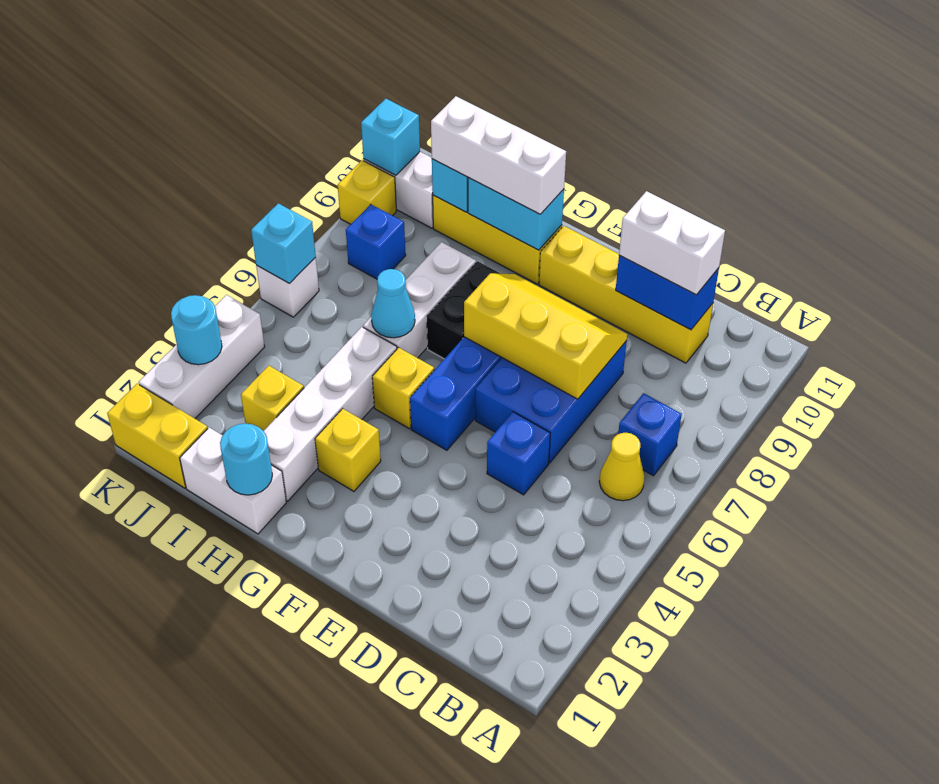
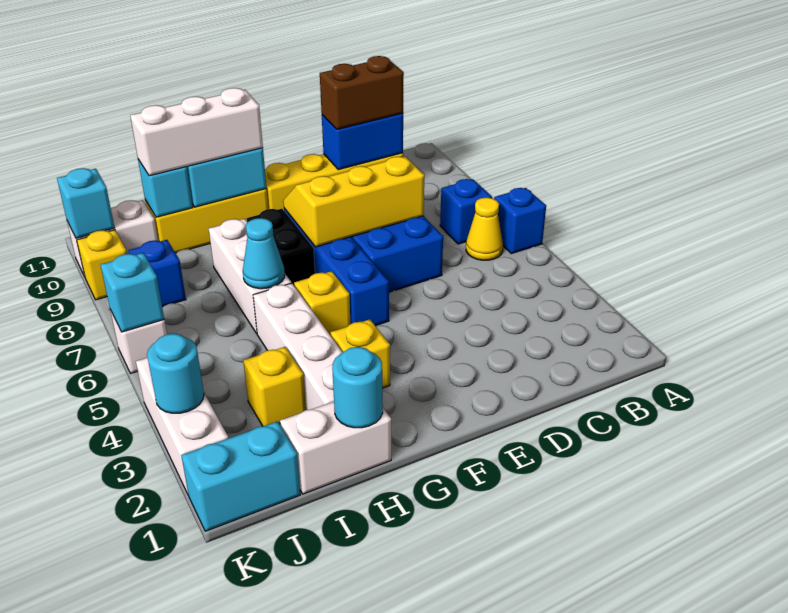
white brick C10:D10 level 3 -> brown brick C10:D10 level 3
blue brick D5 level 1 -> blue brick A6 level 1
yellow brick J1:K1 level 1 -> cyan brick J1:K1 level 1

